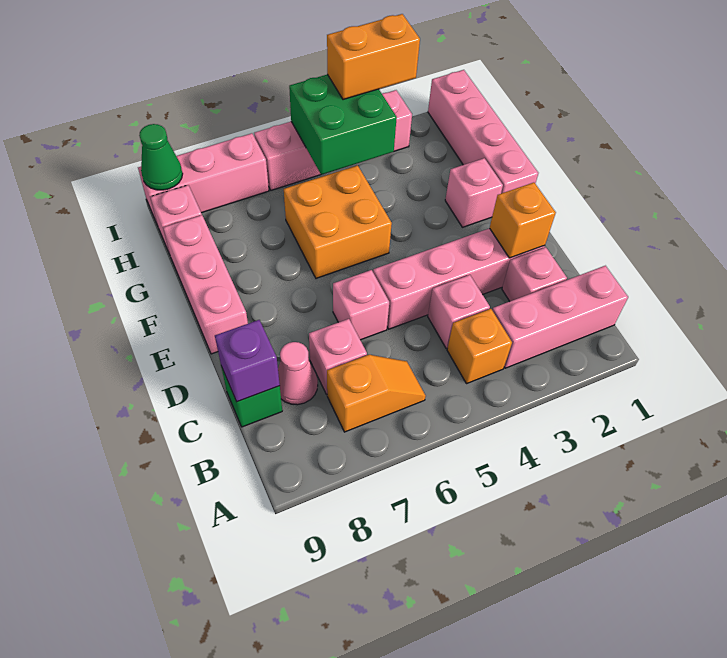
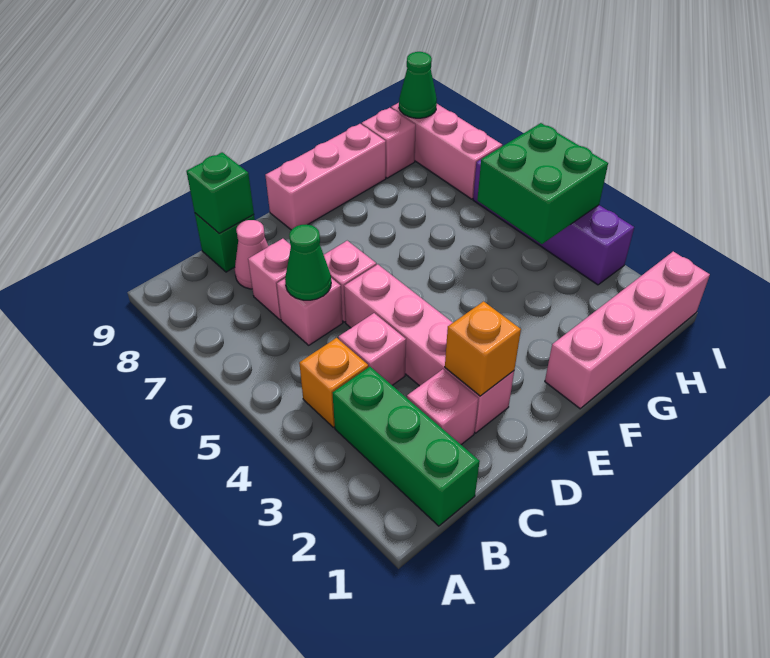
pink brick B1:B3 level 1 -> green brick B1:B3 level 1
orange slope B6:B7 level 1 top 7 -> none
none -> green cone C6 level 2
purple brick C9 level 2 -> green brick C9 level 2
pink brick F2 level 1 -> pink brick C6 level 1
orange brick F5:G6 level 1 -> none
pink brick I3:I6 level 1 -> purple brick I3:I6 level 1
orange brick I3:I4 level 3 -> none

